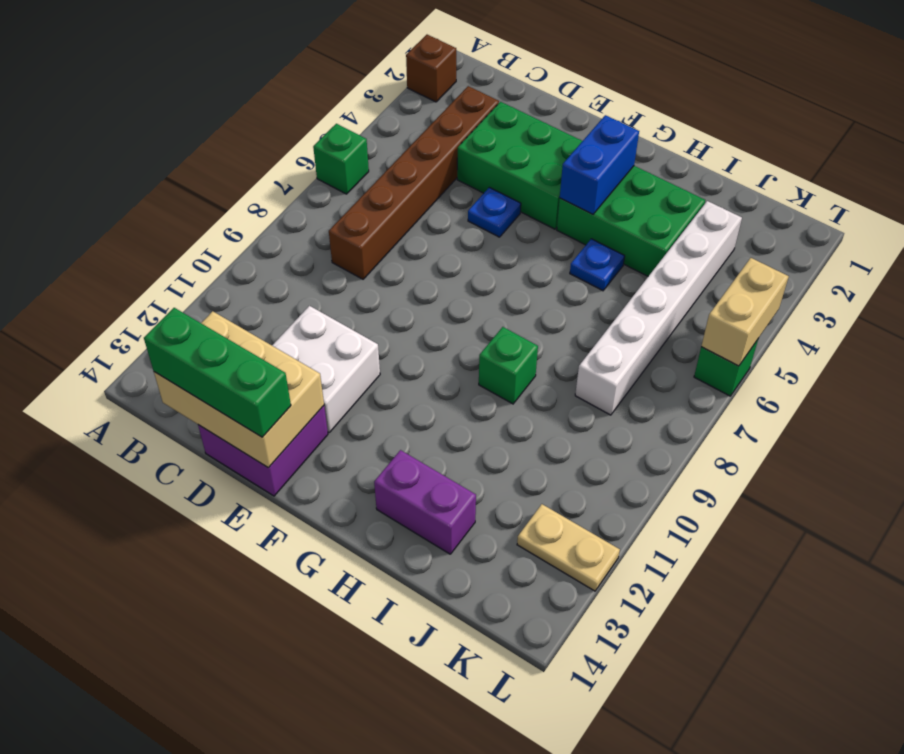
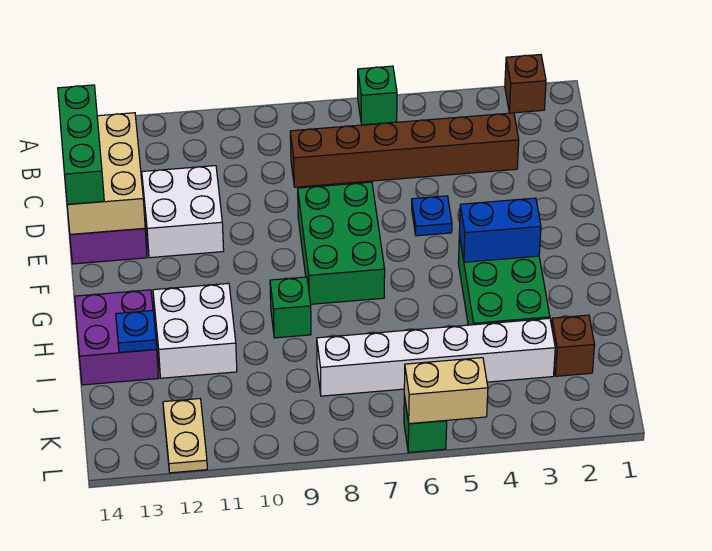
green brick D3:F4 level 1 -> green brick E7:G8 level 1
blue plate H5 level 1 -> blue plate I13 level 2
none -> white brick H11:I12 level 1
purple brick H13:I13 level 1 -> purple brick H13:I14 level 1
none -> brown brick J2 level 1

